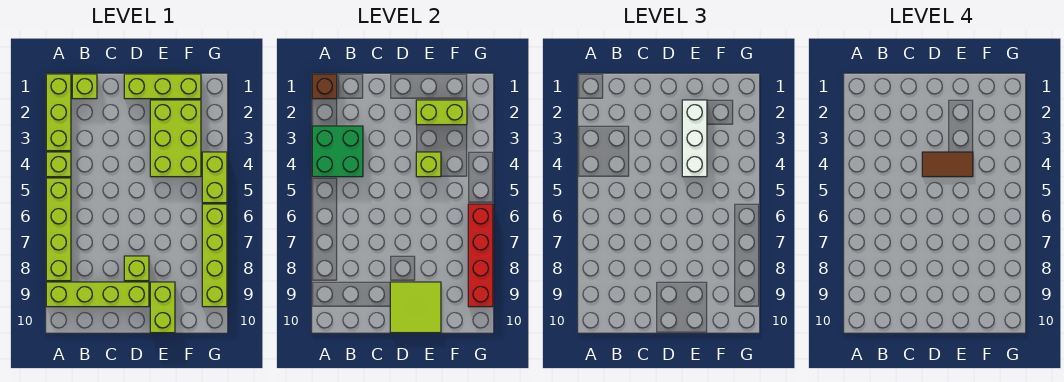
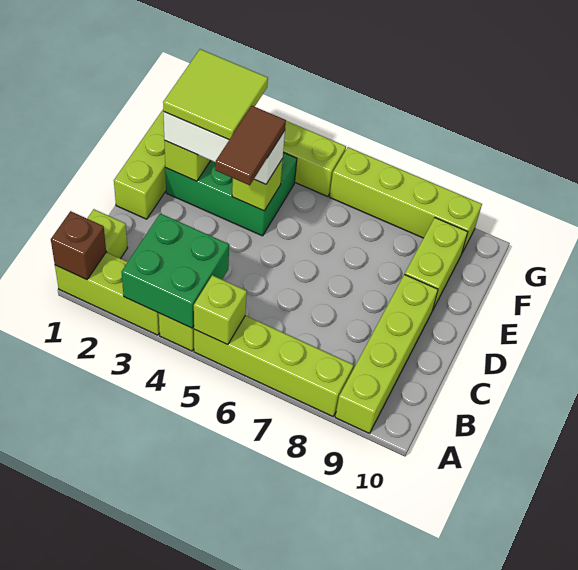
lime brick D8 level 1 -> lime brick A5 level 2
lime tile D9:E10 level 2 -> lime tile E2:F3 level 4
lime brick E2:F4 level 1 -> green brick E2:F4 level 1
lime brick E9:E10 level 1 -> lime brick E9:F9 level 1
red brick G6:G9 level 2 -> none

